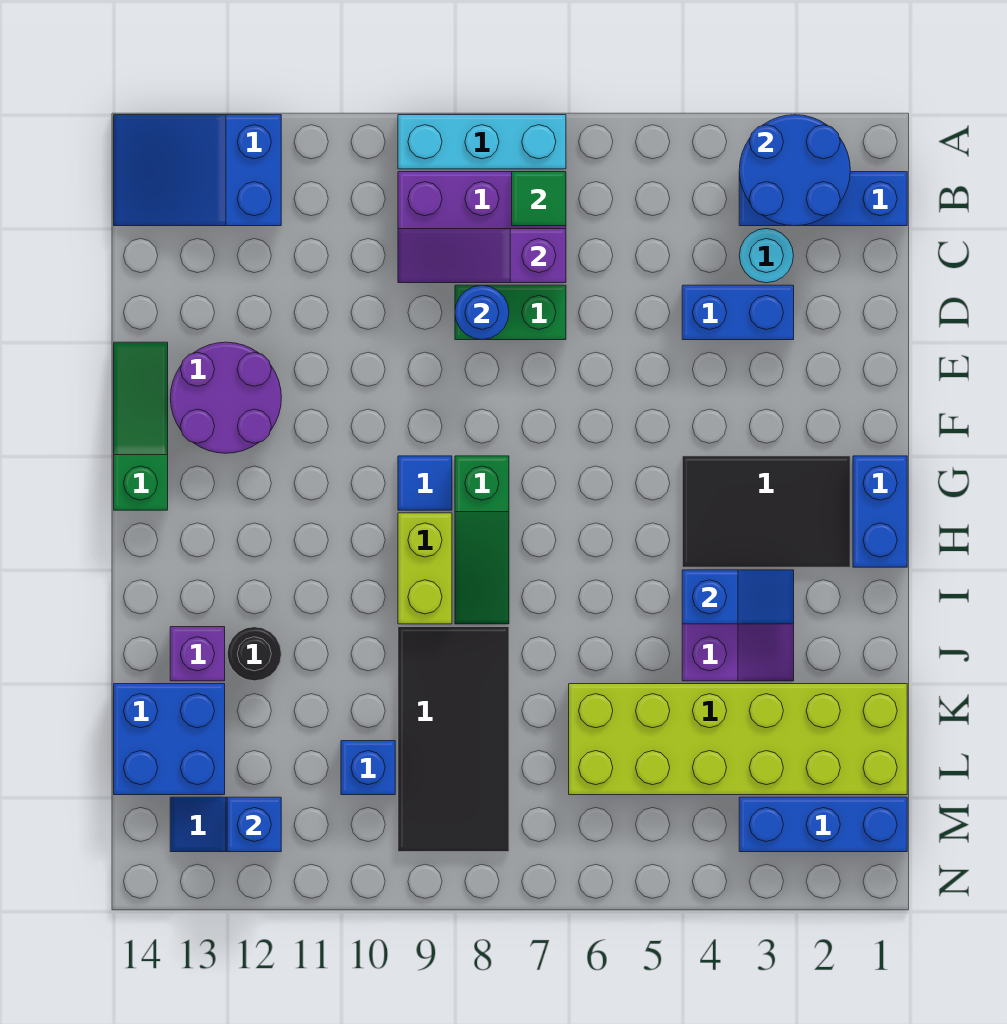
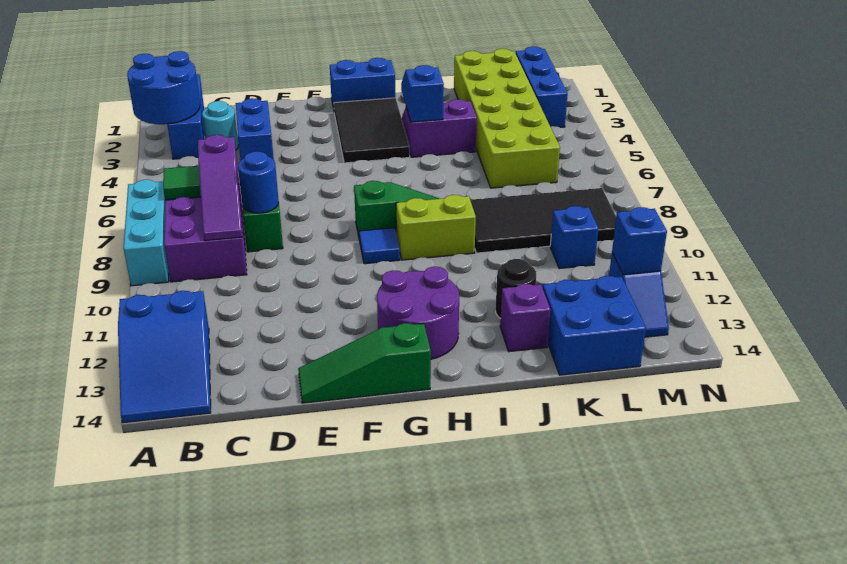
purple round brick E12:F13 level 1 -> purple round brick G12:H13 level 1

